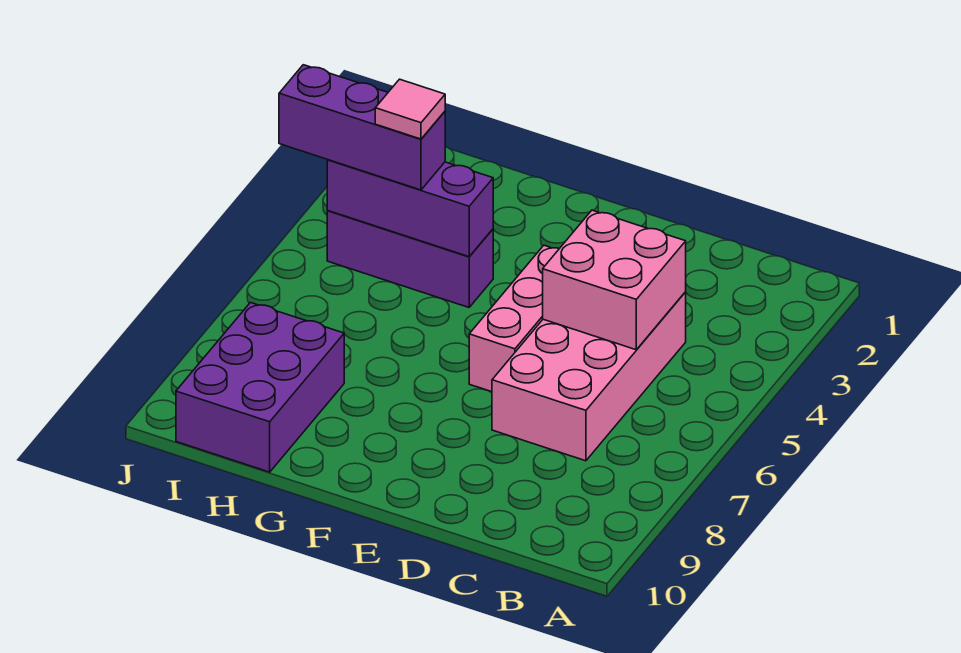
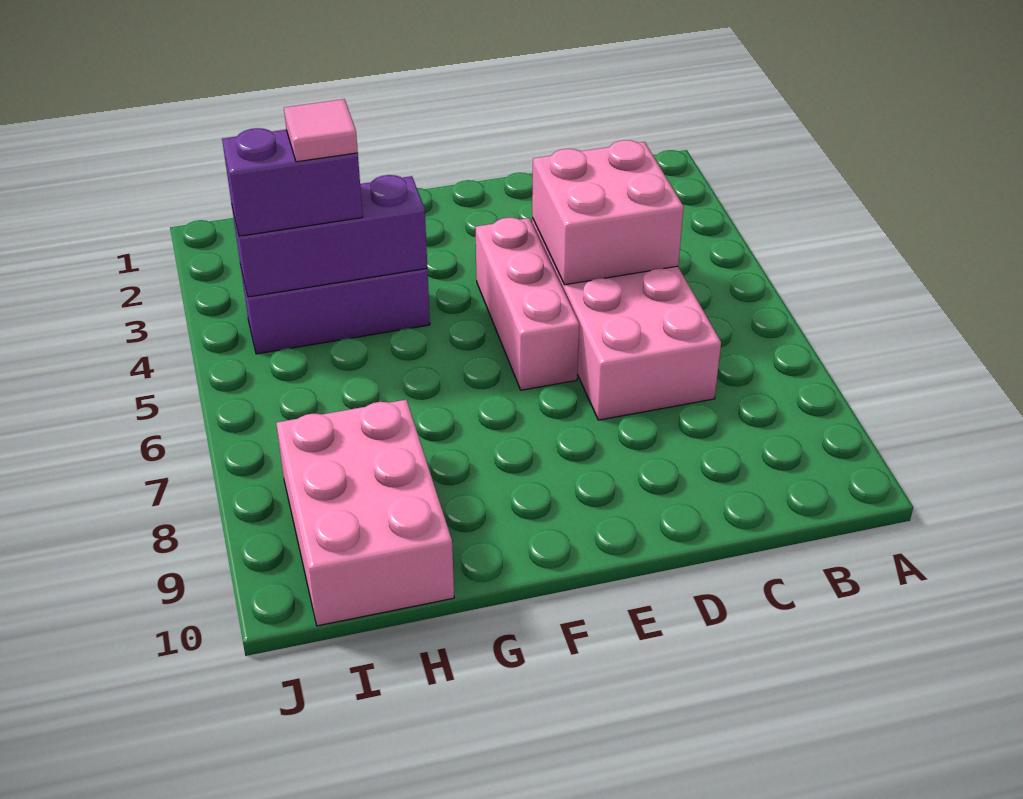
purple brick H4:J4 level 3 -> purple brick H4:I4 level 3
purple brick H8:I10 level 1 -> pink brick H8:I10 level 1

